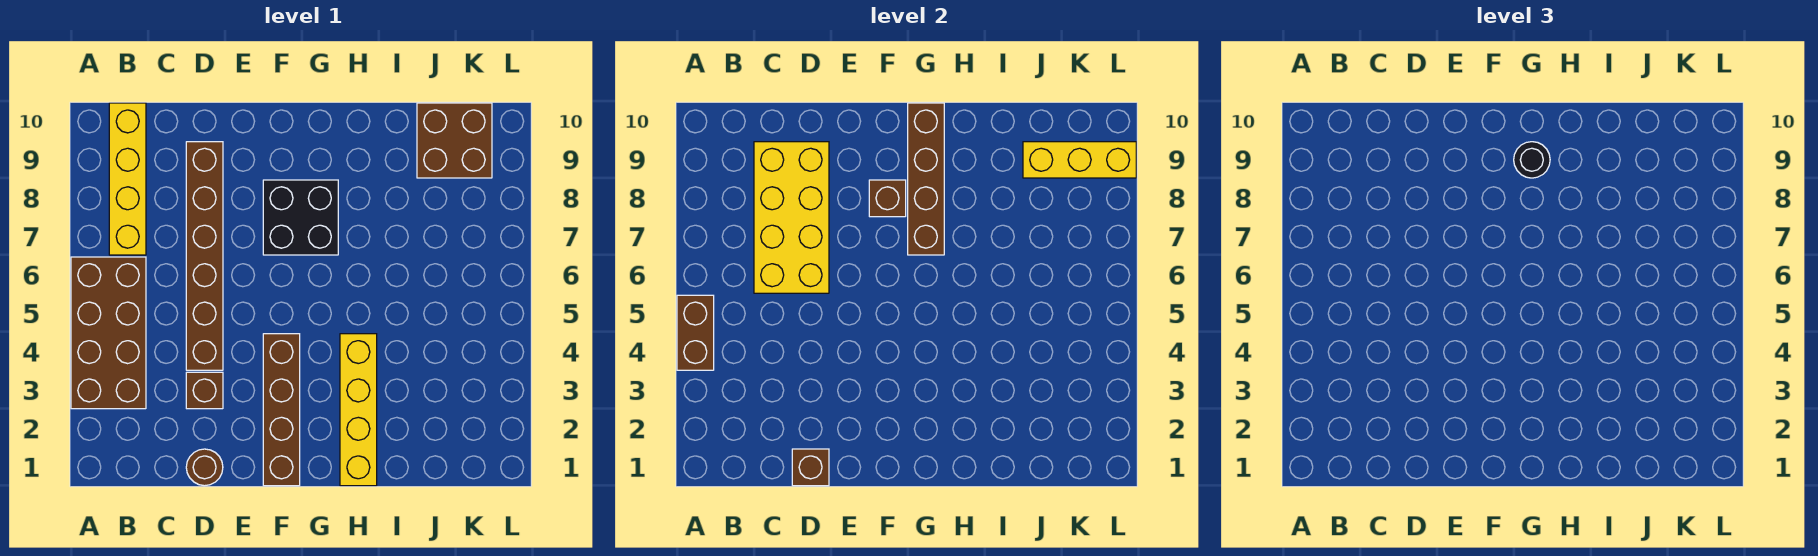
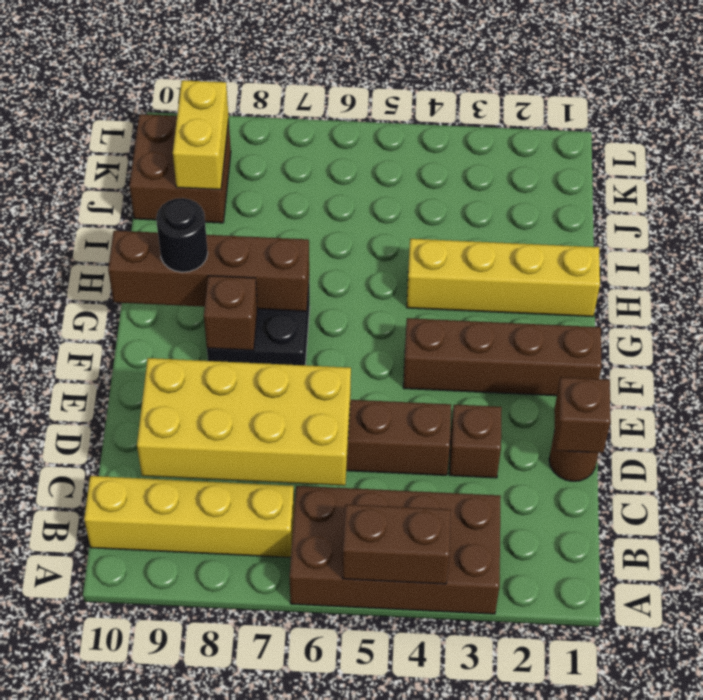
yellow brick J9:L9 level 2 -> yellow brick J9:K9 level 2

